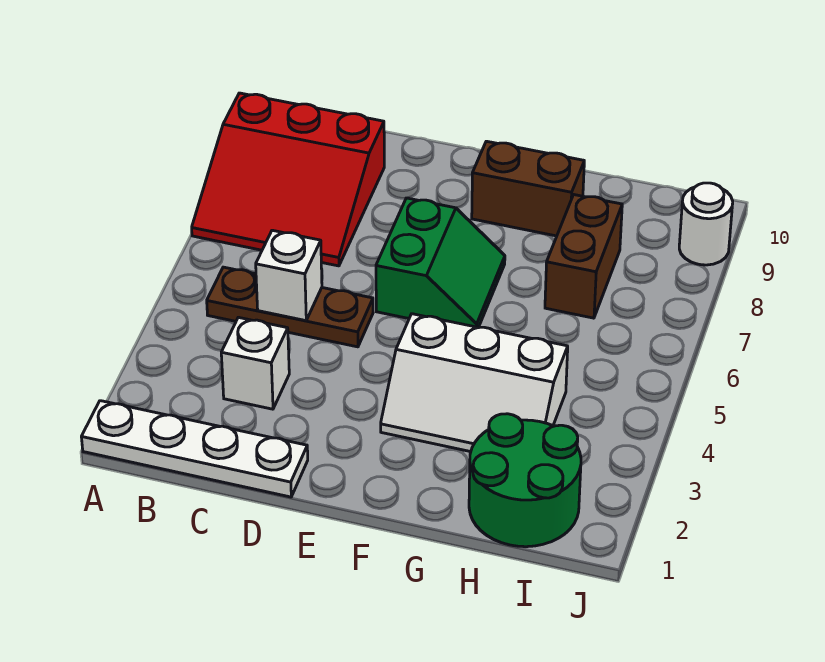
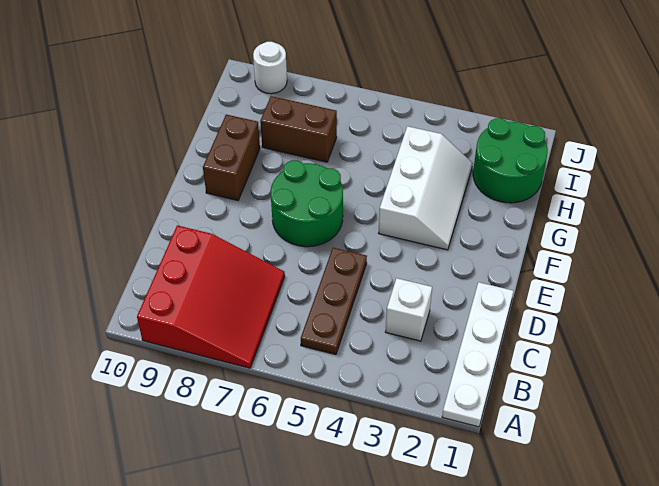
white brick C5 level 2 -> none
green slope E6:F7 level 1 top E -> green round brick E6:F7 level 1

